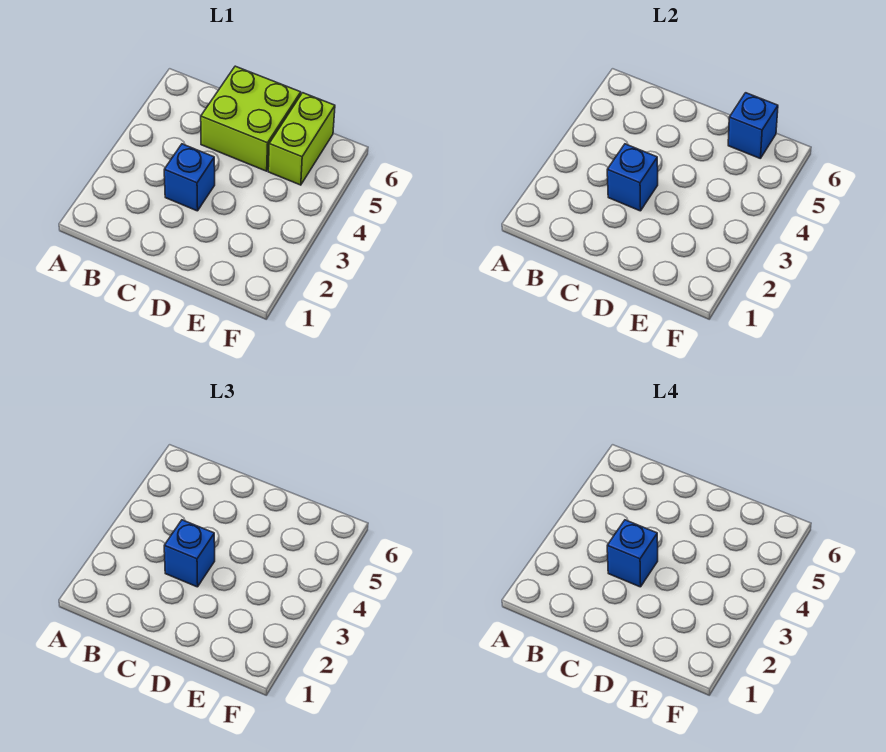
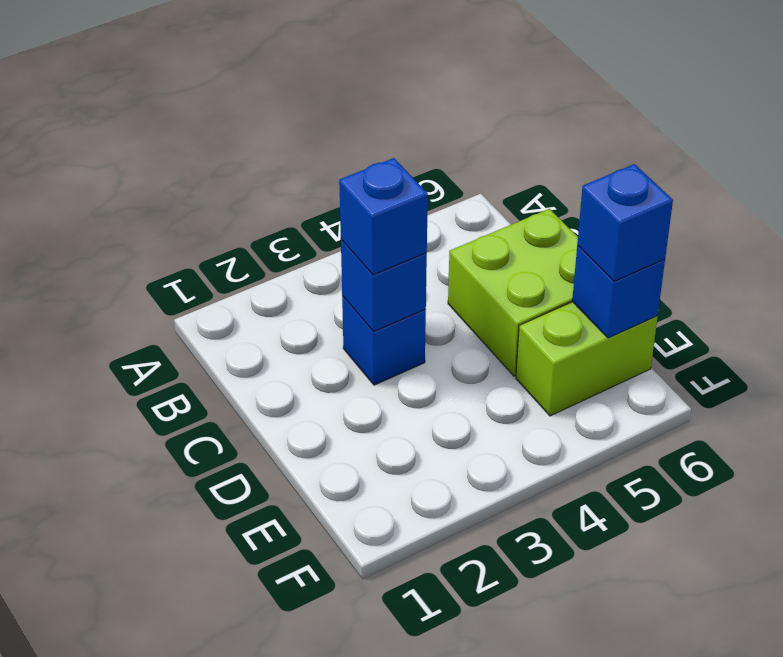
blue brick C3 level 4 -> blue brick E6 level 3

